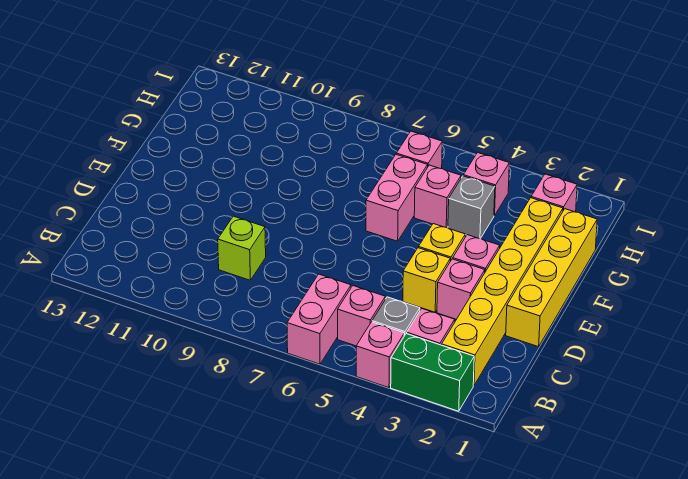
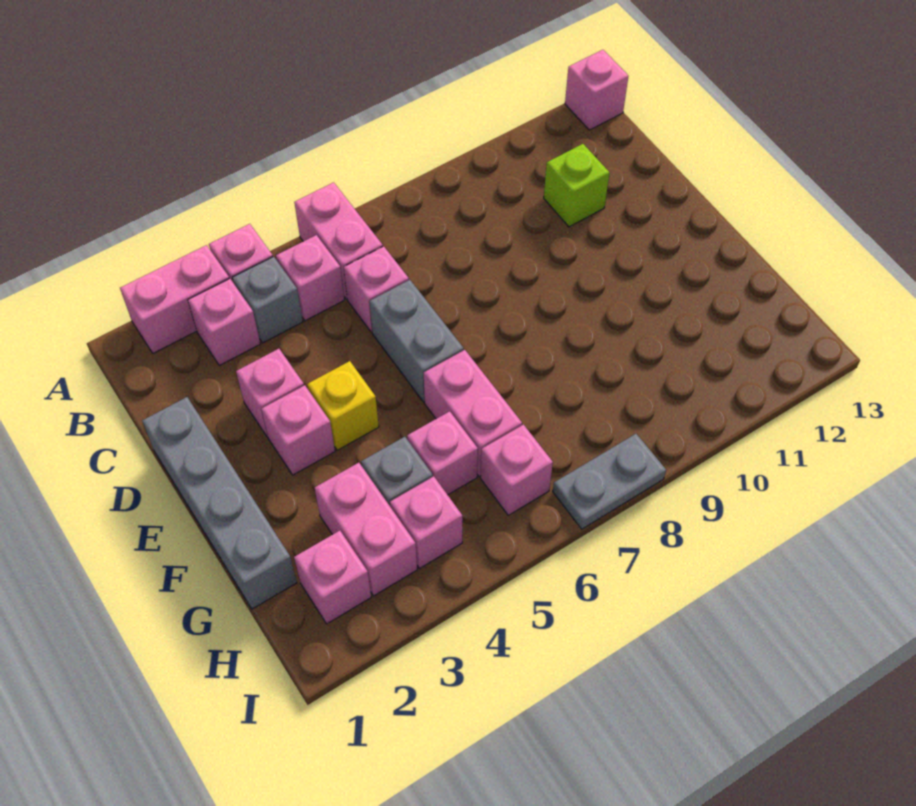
green brick A2:A3 level 1 -> pink brick A2:A3 level 1
none -> pink brick A13 level 1
yellow brick B2:G2 level 1 -> none
none -> pink brick C6 level 1
lime brick C9 level 1 -> lime brick C11 level 1
yellow brick D1:G1 level 1 -> grey brick D1:G1 level 1
yellow brick D4 level 1 -> none
none -> grey brick D6:E6 level 1
none -> pink brick G3:H3 level 1
none -> grey plate I7:I8 level 1

